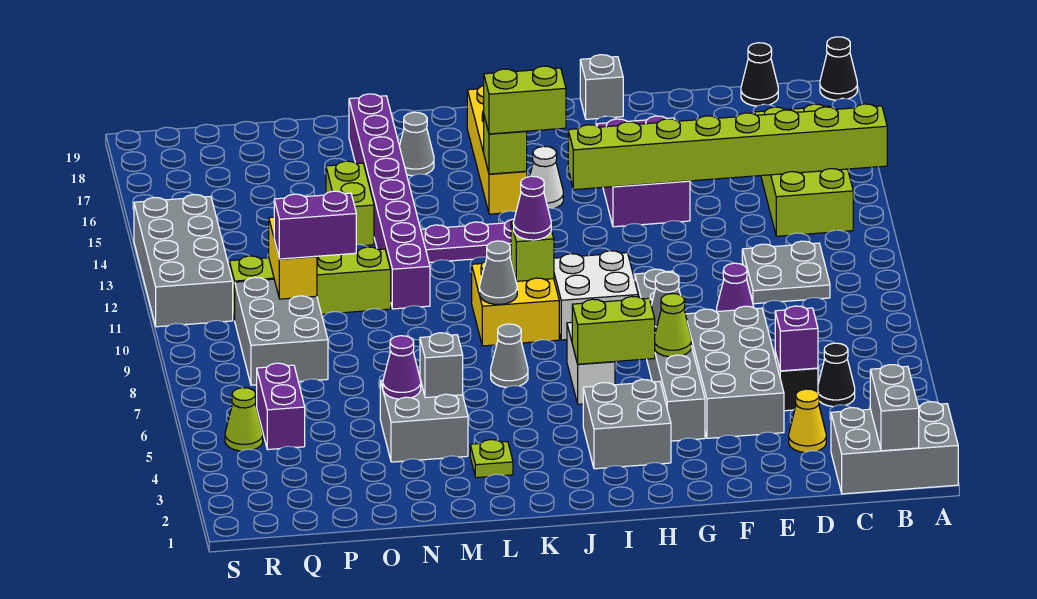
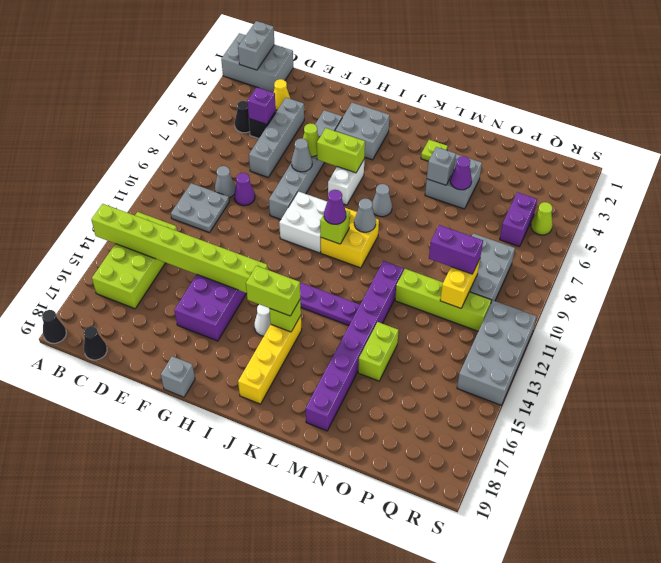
grey brick E4:F7 level 1 -> grey brick E4:E7 level 1
grey cone L17 level 1 -> grey cone D9 level 1

